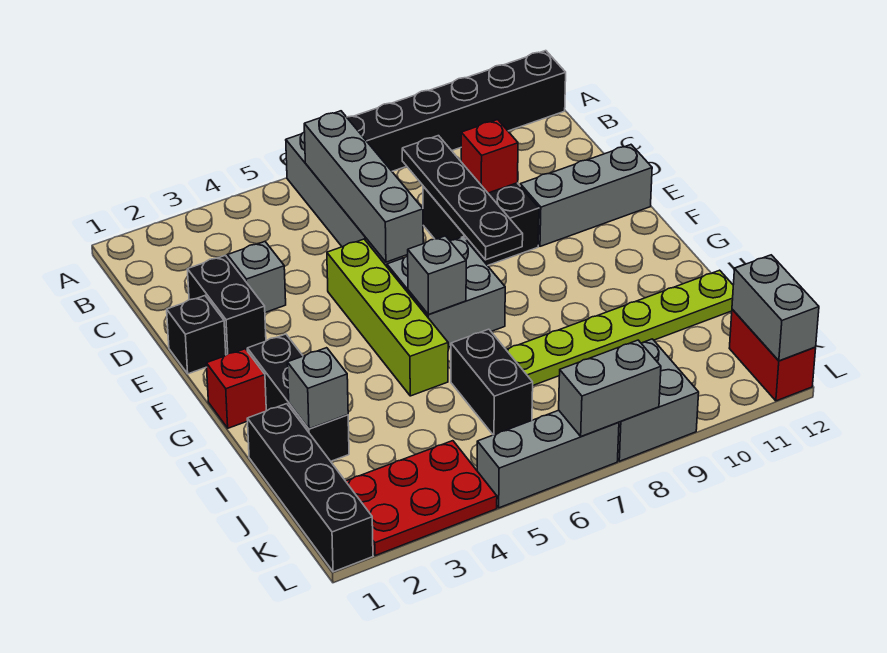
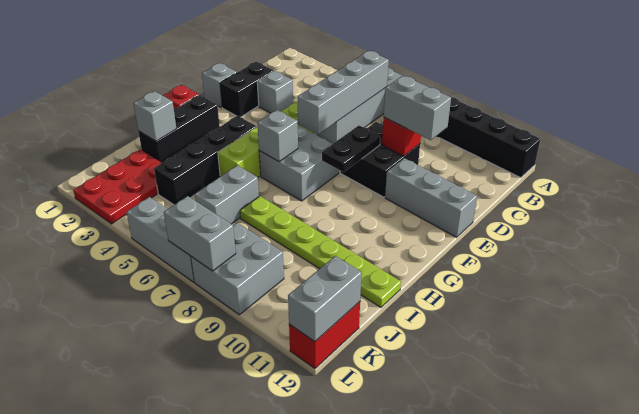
black plate C8:F8 level 2 -> black plate E8:F8 level 2
none -> grey brick D9:D10 level 3
black brick E1 level 1 -> grey brick E1 level 1
black brick I1:L1 level 1 -> black brick G4:J4 level 1
black brick I6:J6 level 1 -> grey brick I6:J6 level 1
red plate K2:L4 level 1 -> red plate J2:L3 level 1

